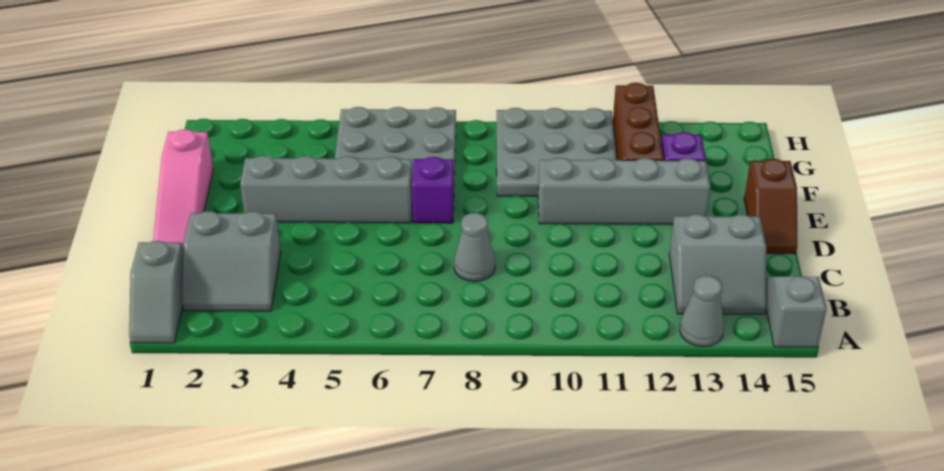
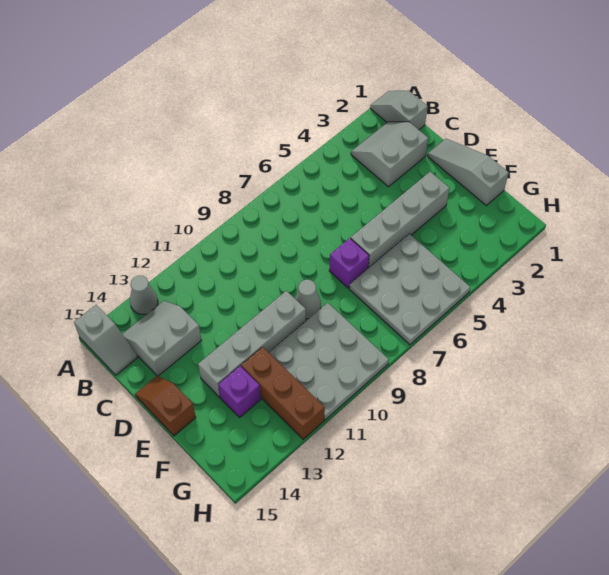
grey cone C8 level 1 -> grey cone E9 level 1
pink slope D1:F1 level 1 top F -> grey slope D1:F1 level 1 top F

